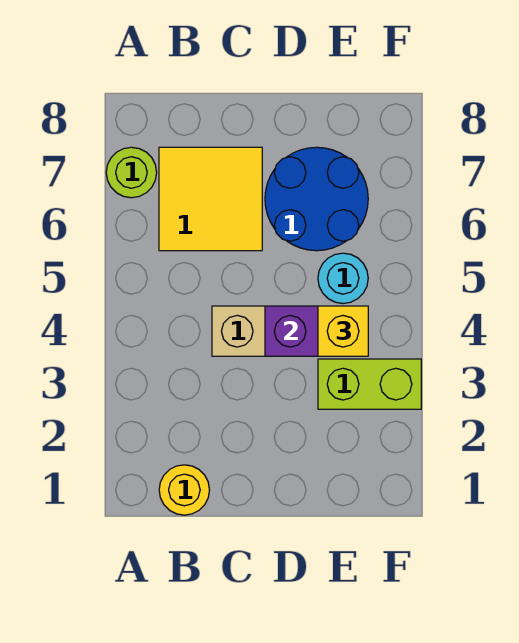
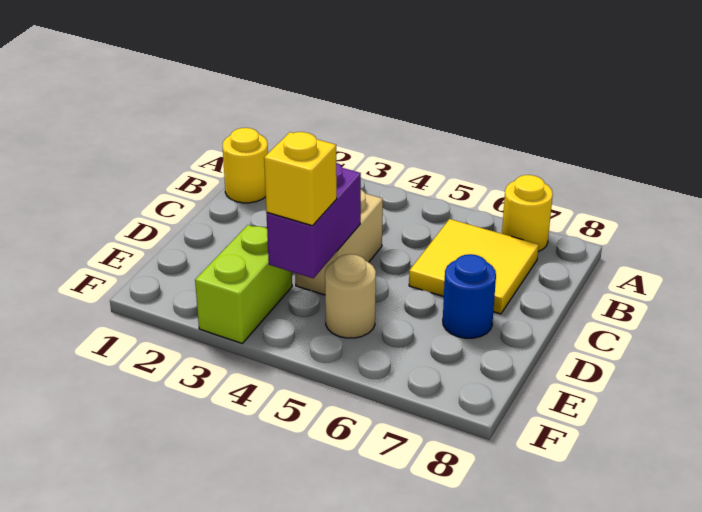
lime round brick A7 level 1 -> yellow round brick A7 level 1
blue round brick D6:E7 level 1 -> blue round brick D7 level 1
cyan round brick E5 level 1 -> tan round brick E5 level 1

